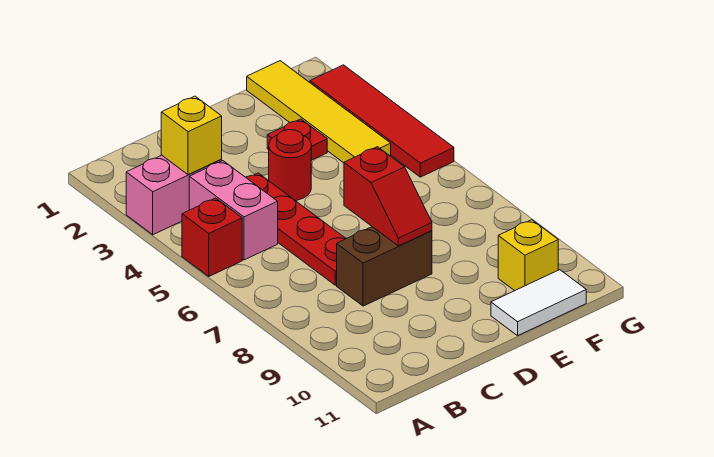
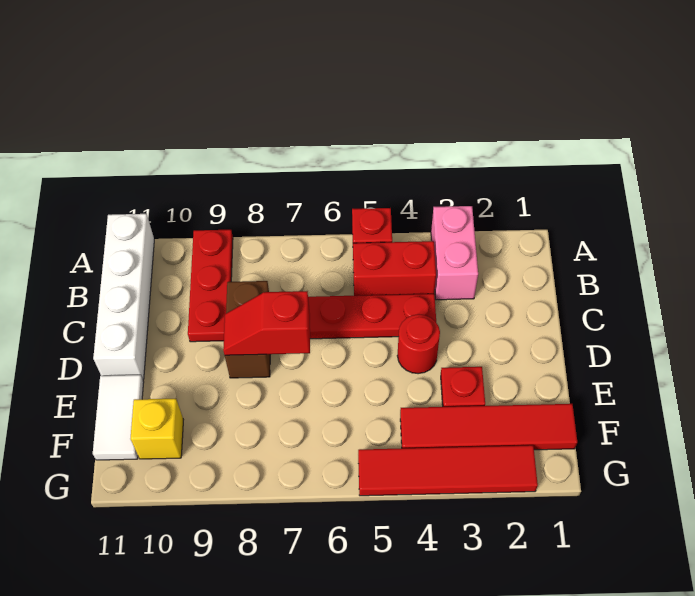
none -> red plate A9:C9 level 1
none -> white brick A11:D11 level 1
yellow brick B3 level 2 -> none
pink brick B4:B5 level 1 -> red brick B4:B5 level 1
yellow tile F1:F4 level 1 -> red tile F1:F4 level 1

